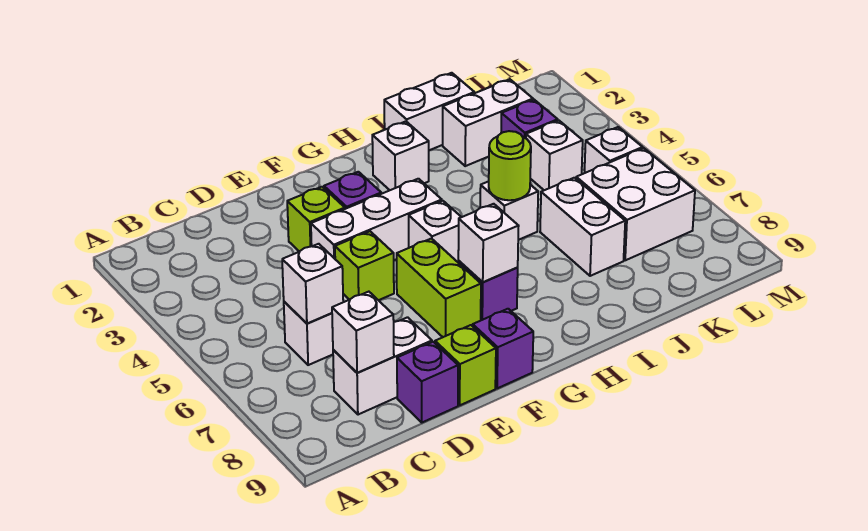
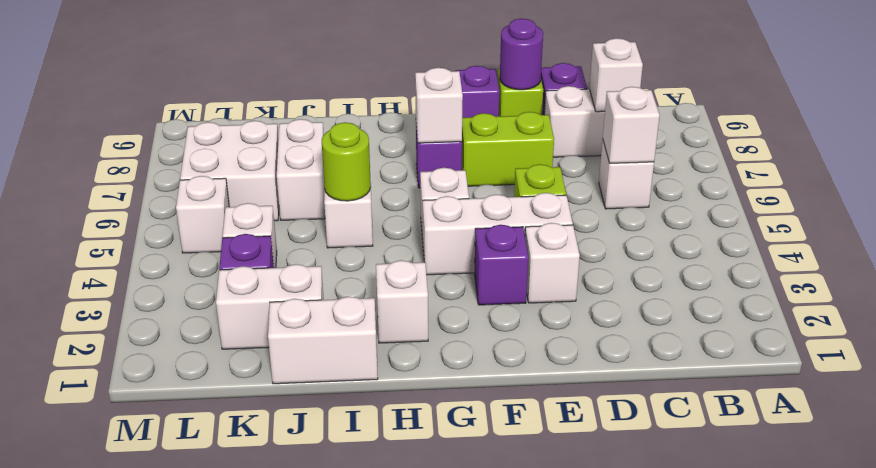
lime brick E3 level 1 -> white brick E3 level 1
none -> purple round brick E9 level 2
lime brick F6:F7 level 1 -> lime brick E7:F7 level 1

